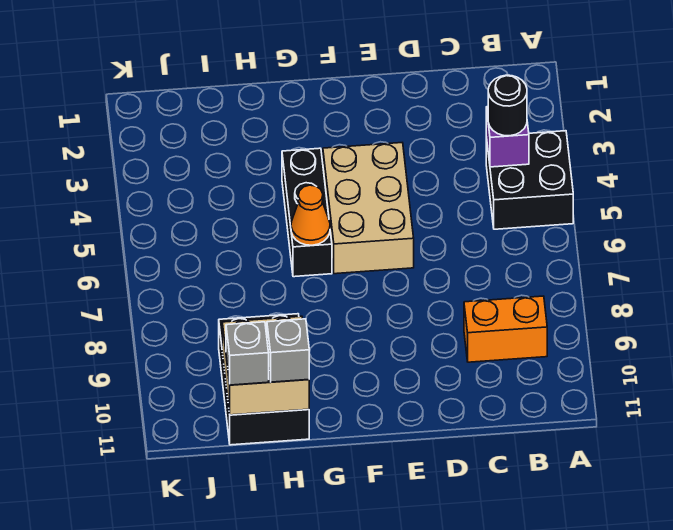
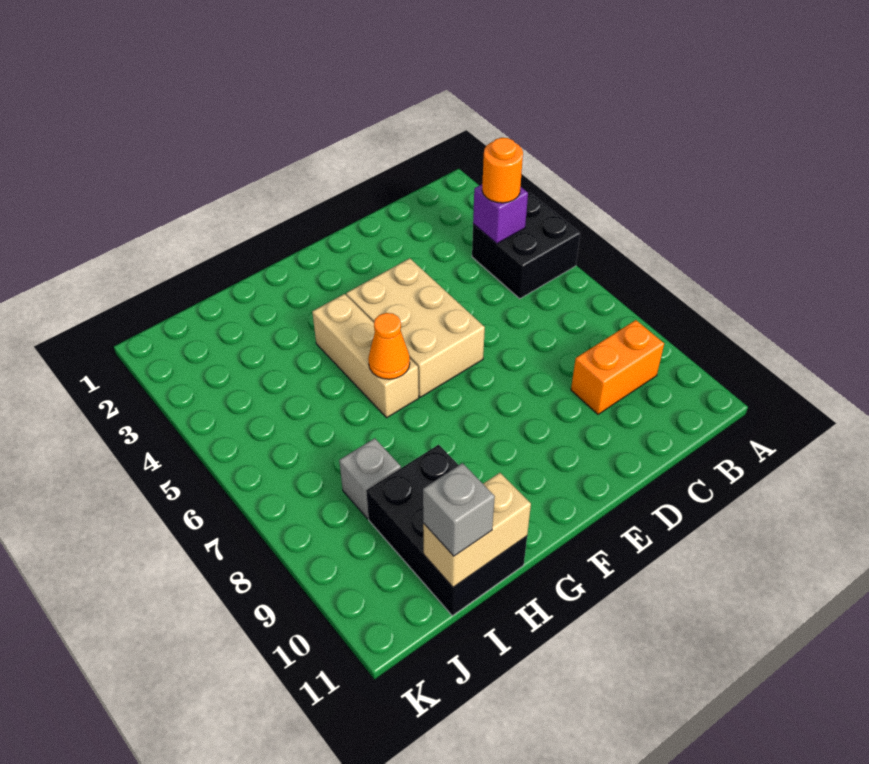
black round brick B4 level 3 -> orange round brick B4 level 3
black brick G4:G6 level 1 -> tan brick G4:G6 level 1
tan brick H10:I11 level 2 -> tan brick H11:I11 level 2
grey brick H11 level 3 -> grey brick I8 level 1

